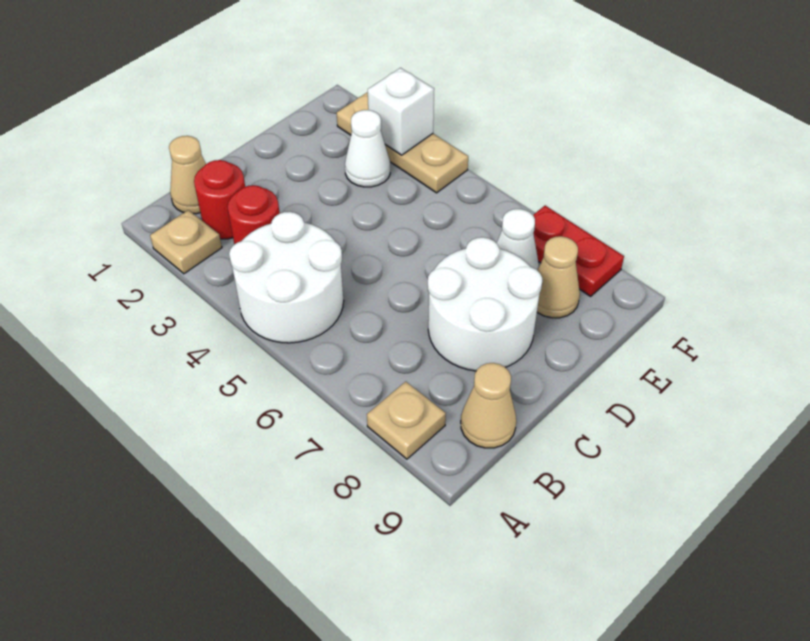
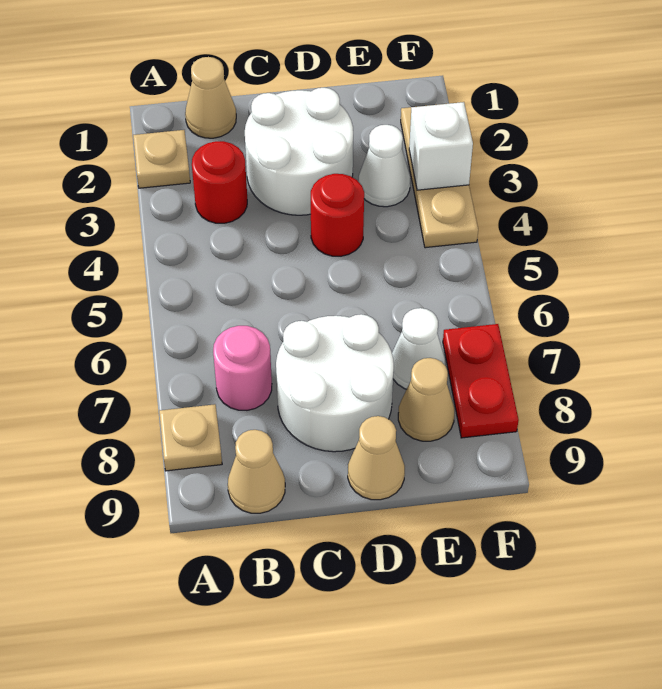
white round brick A4:B5 level 1 -> white round brick C2:D3 level 1
red round brick B2 level 1 -> red round brick D4 level 1
none -> pink round brick B7 level 1
none -> tan cone D9 level 1

